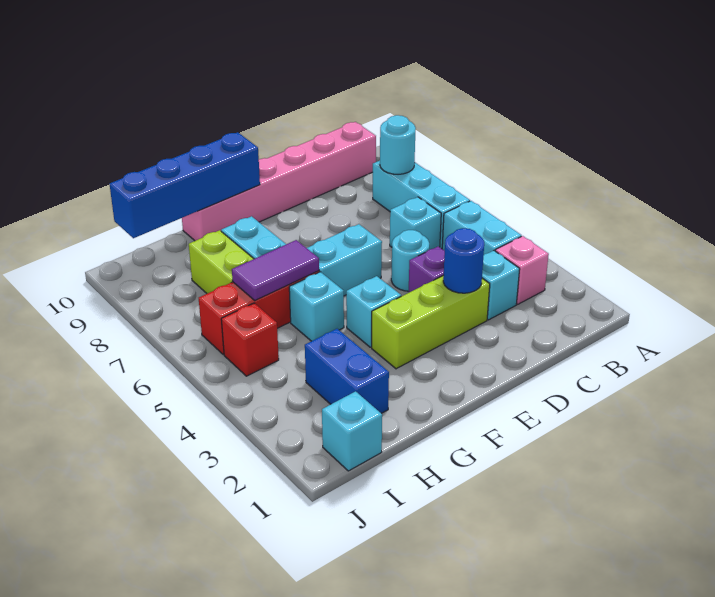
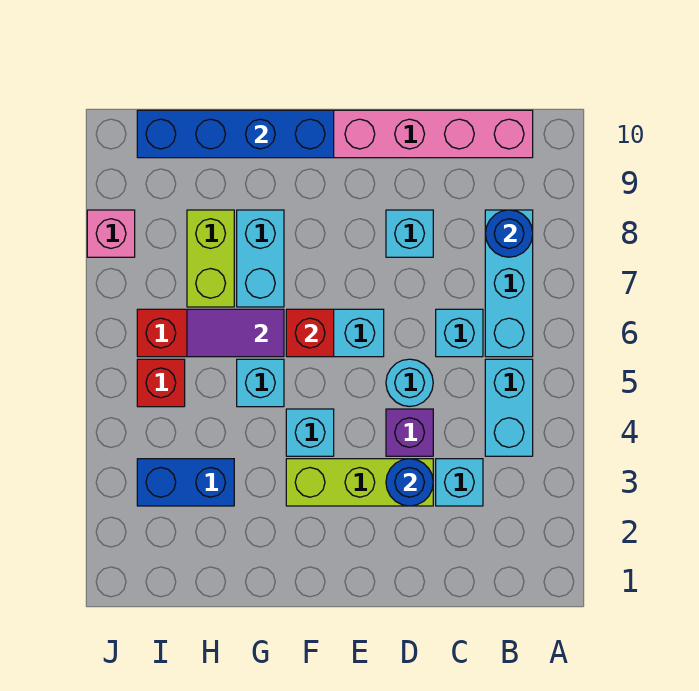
pink brick B3 level 1 -> pink brick J8 level 1
cyan round brick B8 level 2 -> blue round brick B8 level 2
none -> red brick F6 level 2
blue brick H2:H3 level 1 -> blue brick H3:I3 level 1
cyan brick I1 level 1 -> cyan brick D8 level 1

